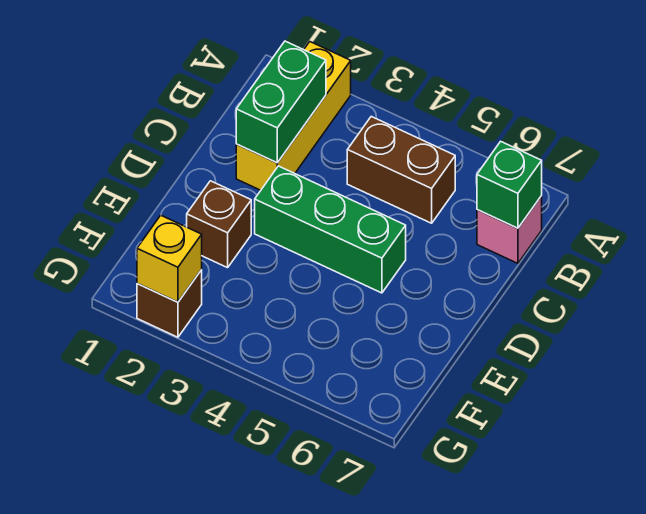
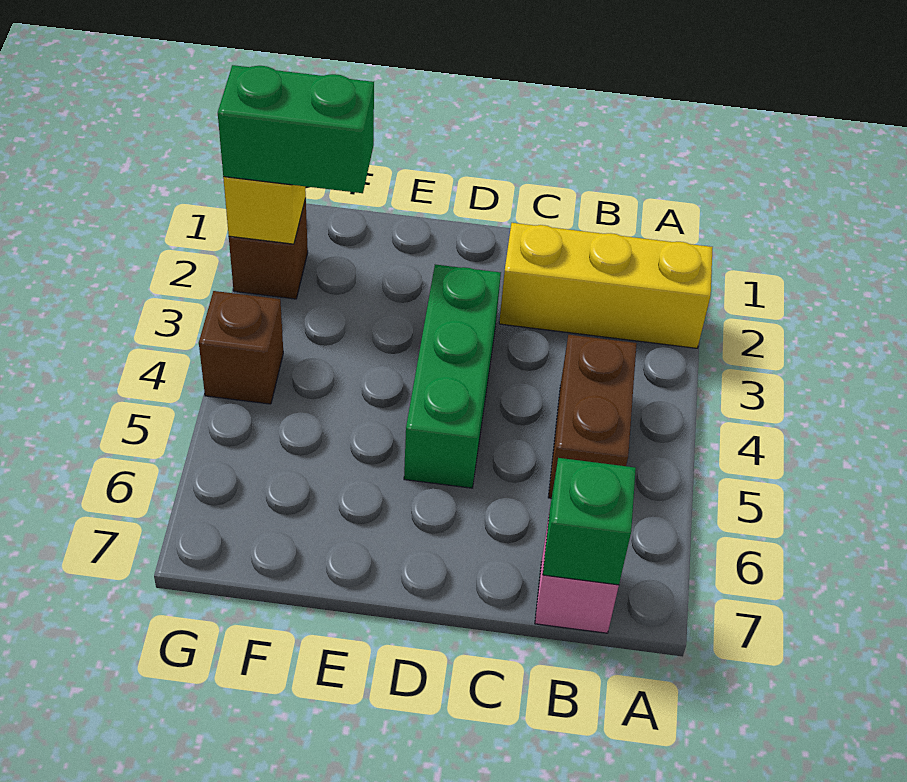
green brick B2:C2 level 2 -> green brick F2:G2 level 3
brown brick E2 level 1 -> brown brick G4 level 1

